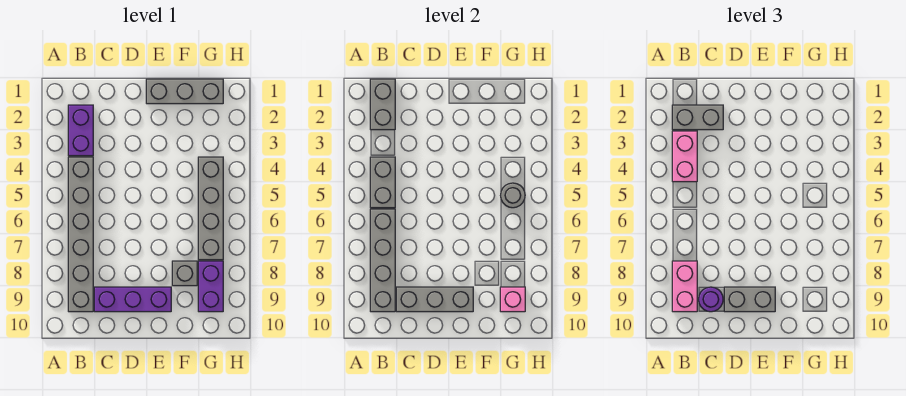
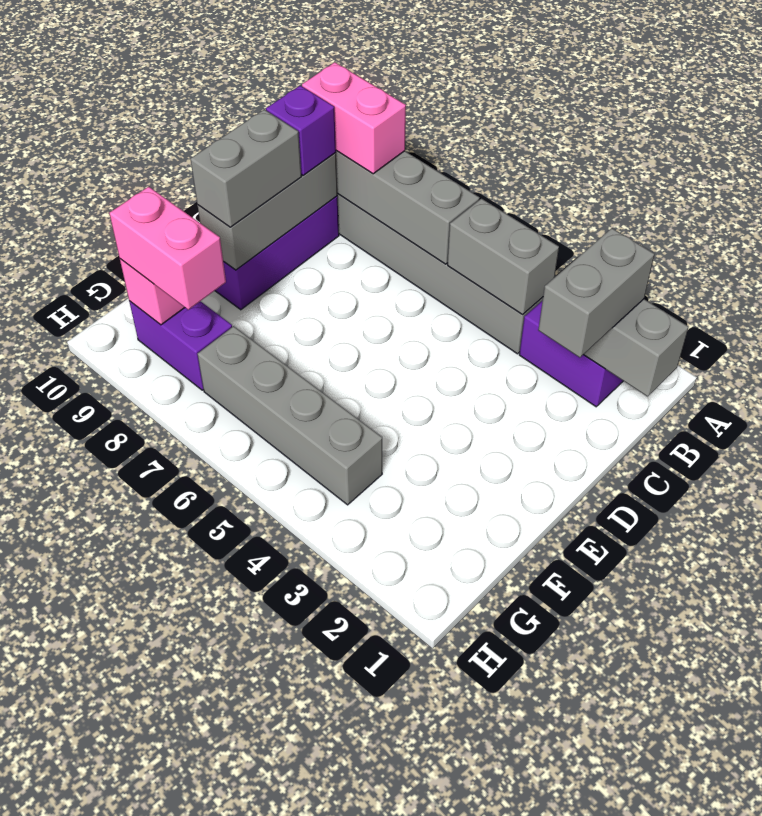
pink brick B3:B4 level 3 -> pink brick G8:G9 level 3
purple round brick C9 level 3 -> purple brick C9 level 3
grey brick E1:G1 level 1 -> none
grey brick F8 level 1 -> none
grey round brick G5 level 2 -> none

